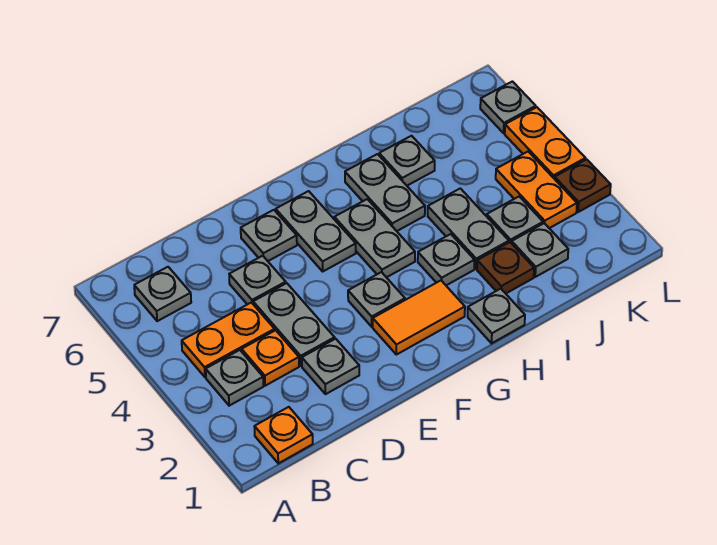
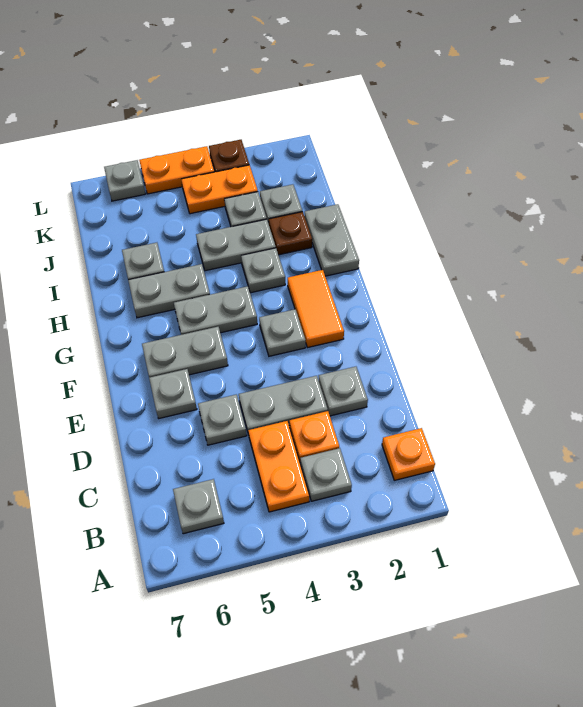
grey plate H1 level 1 -> grey plate H1:I1 level 1

